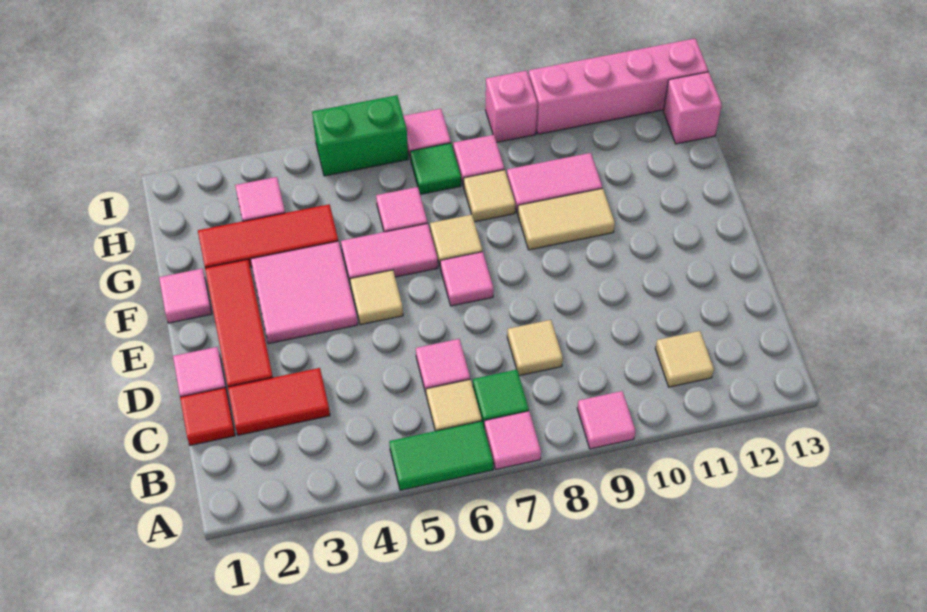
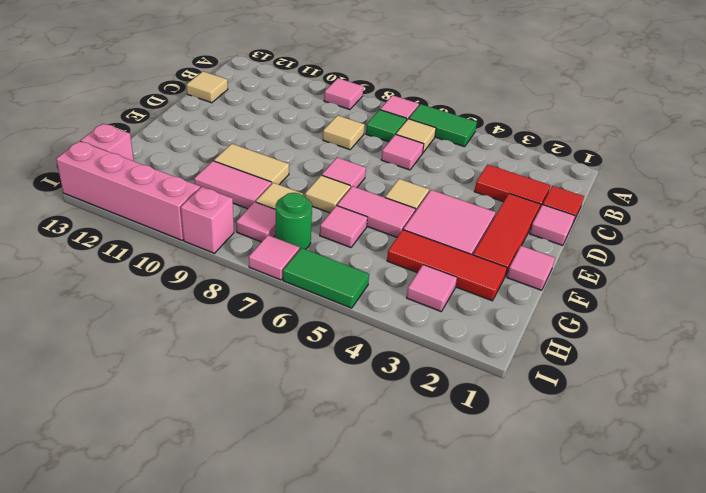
tan tile B11 level 1 -> tan tile C13 level 1
green tile H7 level 1 -> green round brick H7 level 1
green brick I5:I6 level 1 -> green tile I5:I6 level 1

